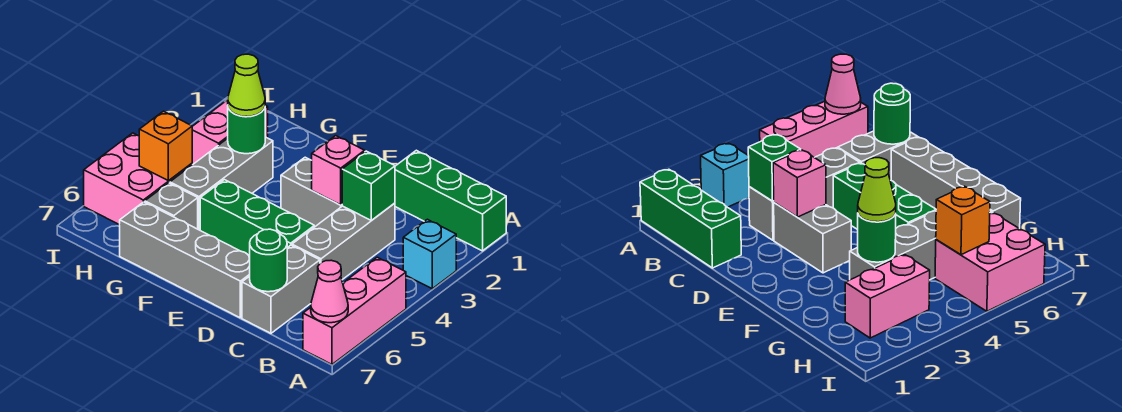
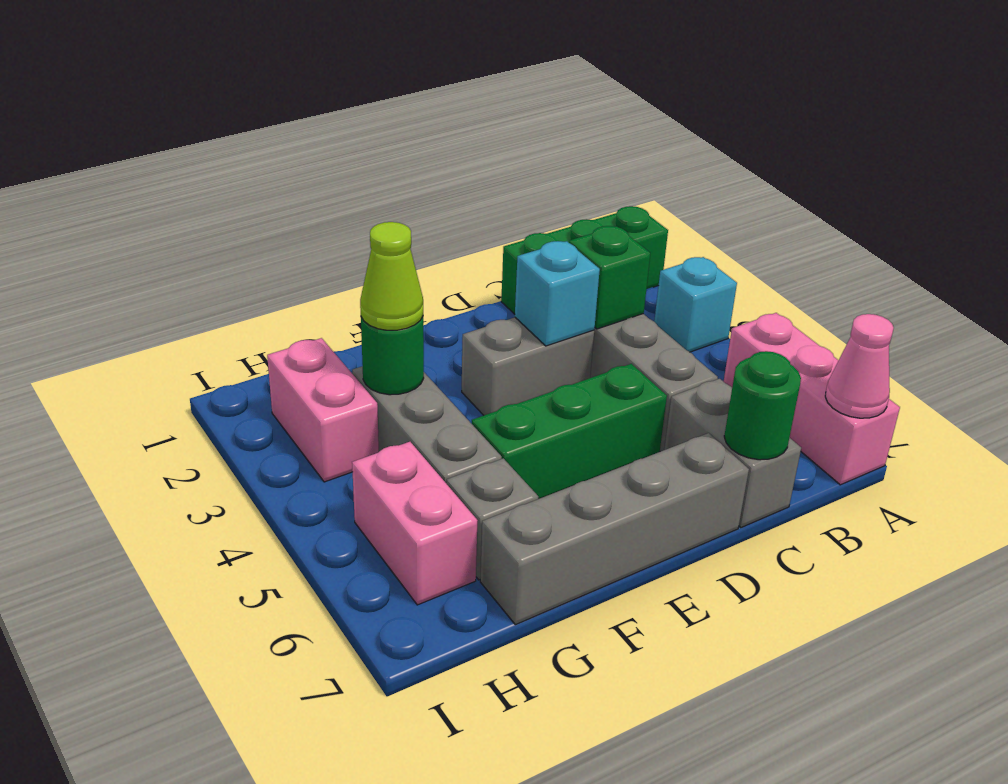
pink brick D3 level 2 -> cyan brick D3 level 2
pink brick H5:I6 level 1 -> pink brick H5:H6 level 1
orange brick H5 level 2 -> none

